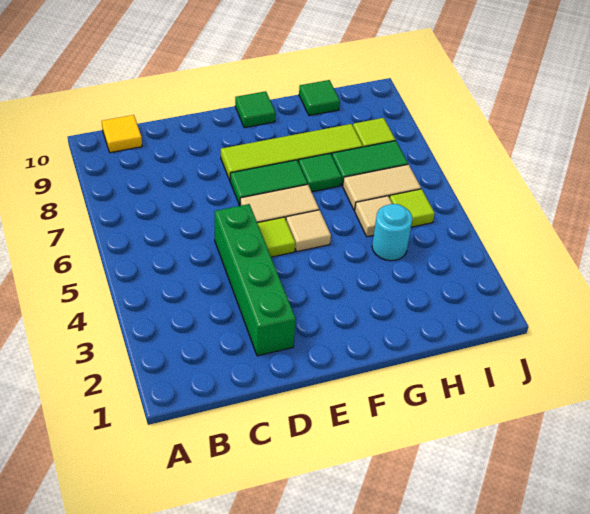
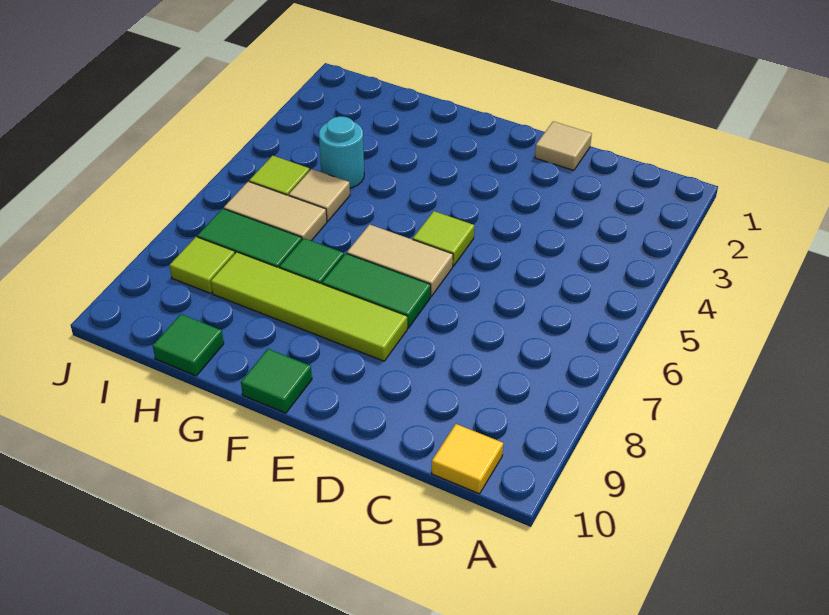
green brick D2:D5 level 1 -> none
tan tile F5 level 1 -> tan tile D1 level 1

